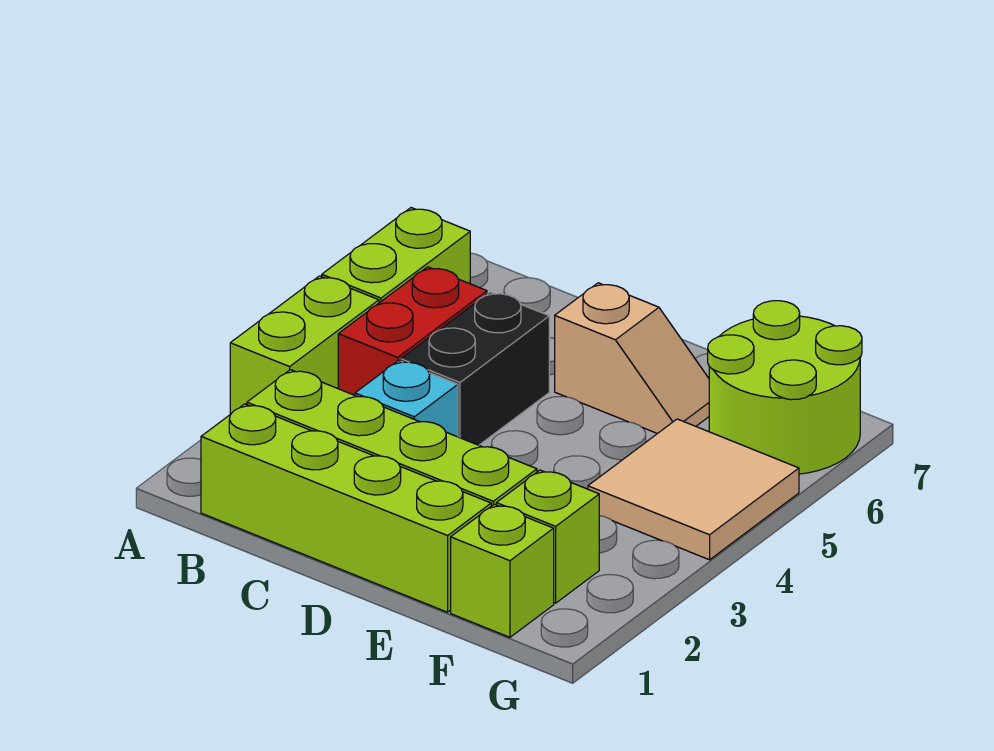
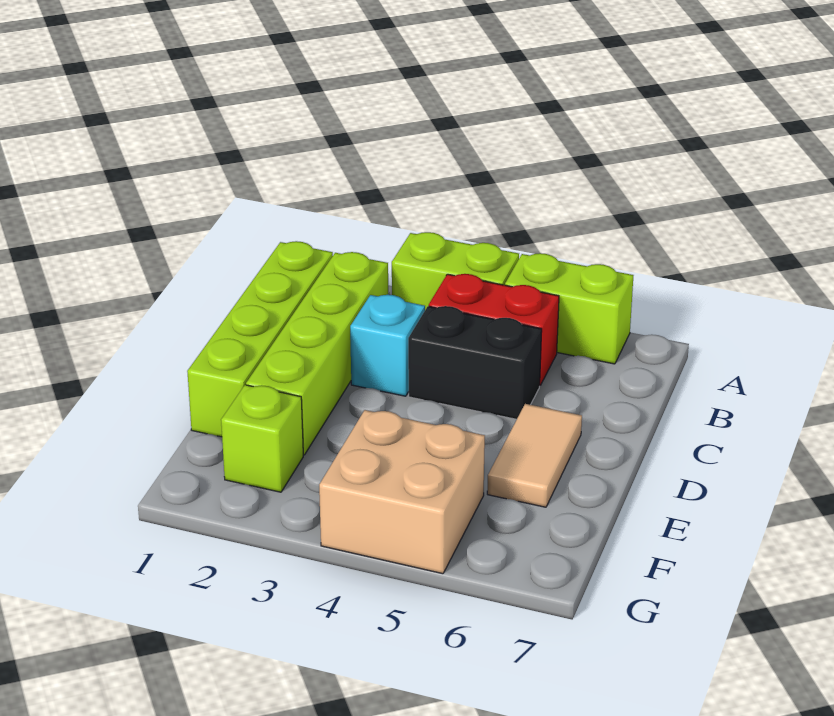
tan slope D6:E6 level 1 top D -> tan tile D6:E6 level 1
lime brick F1 level 1 -> none
tan tile F4:G5 level 1 -> tan brick F4:G5 level 1
lime round brick F6:G7 level 1 -> none

